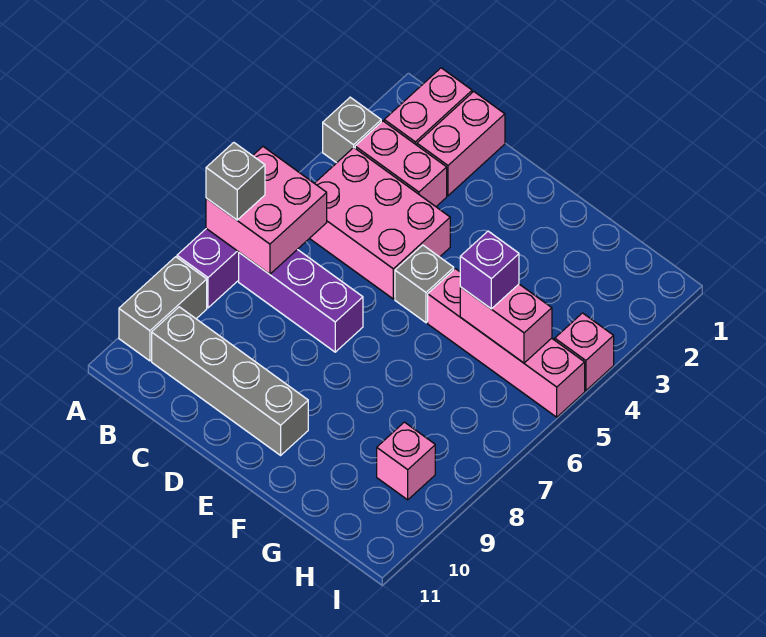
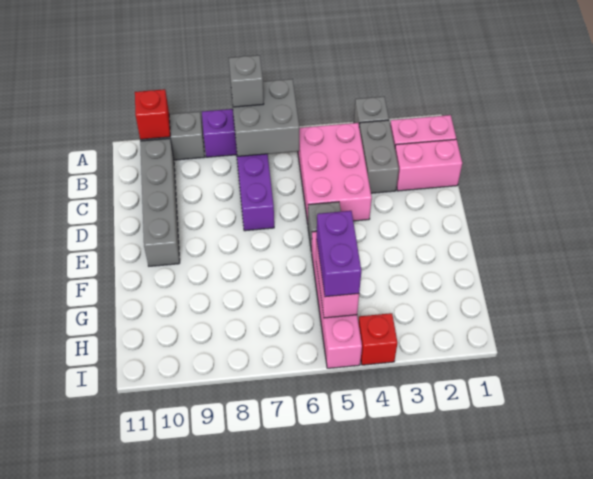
pink brick A6:B7 level 2 -> grey brick A6:B7 level 2
none -> red brick A10 level 2
pink brick B3:C3 level 1 -> grey brick B3:C3 level 1
purple brick G5 level 3 -> purple brick G5:H5 level 3
pink brick H9 level 1 -> none
pink brick I4 level 1 -> red brick I4 level 1

